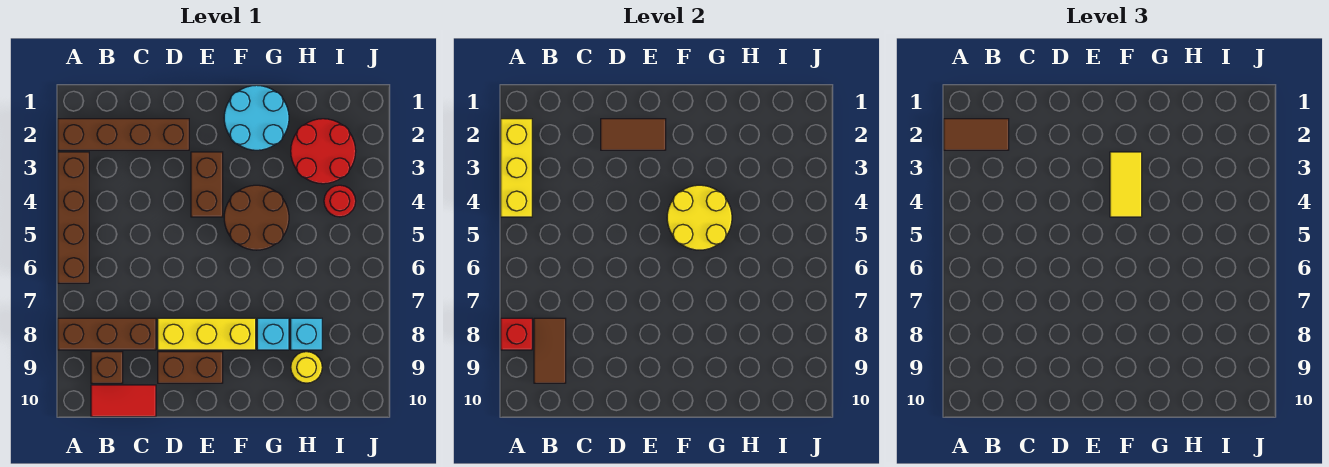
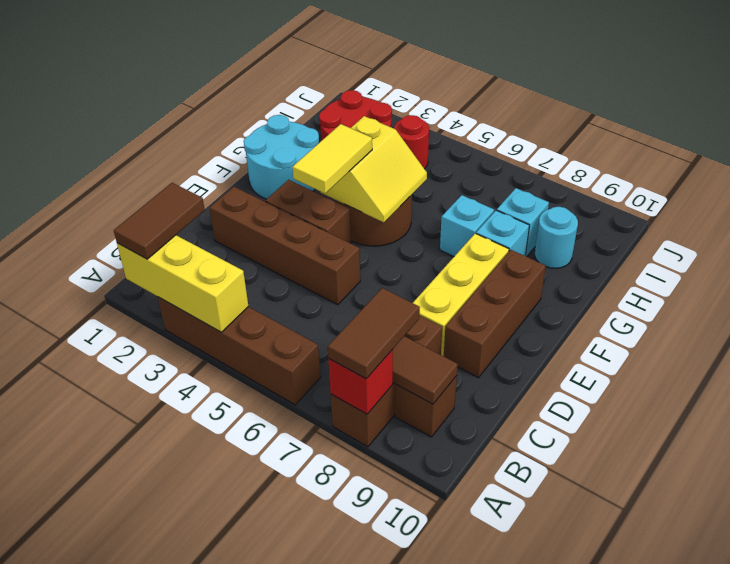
brown brick A2:D2 level 1 -> brown brick D2:D5 level 1
red tile B10:C10 level 1 -> none
brown tile D2:E2 level 2 -> brown tile A8:B8 level 3
brown brick D9:E9 level 1 -> brown brick D9:F9 level 1
yellow tile F3:F4 level 3 -> yellow tile E4:F4 level 3
yellow round brick F4:G5 level 2 -> yellow slope F4:G5 level 2 top 4
none -> cyan brick G7 level 1
yellow round brick H9 level 1 -> cyan round brick H9 level 1

